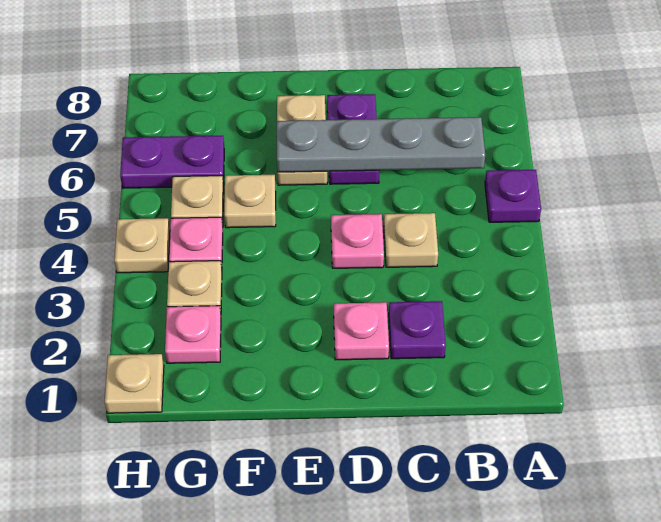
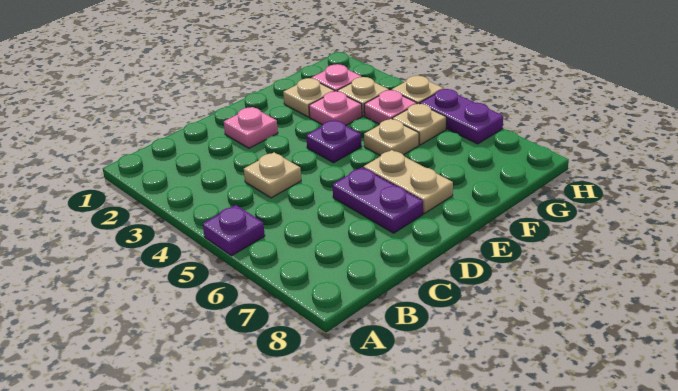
grey plate B6:E6 level 2 -> none
purple plate C2 level 1 -> purple plate E4 level 1
pink plate D4 level 1 -> pink plate F3 level 1
purple plate G6:H6 level 1 -> purple plate H5:H6 level 1
tan plate H1 level 1 -> tan plate F2 level 1

